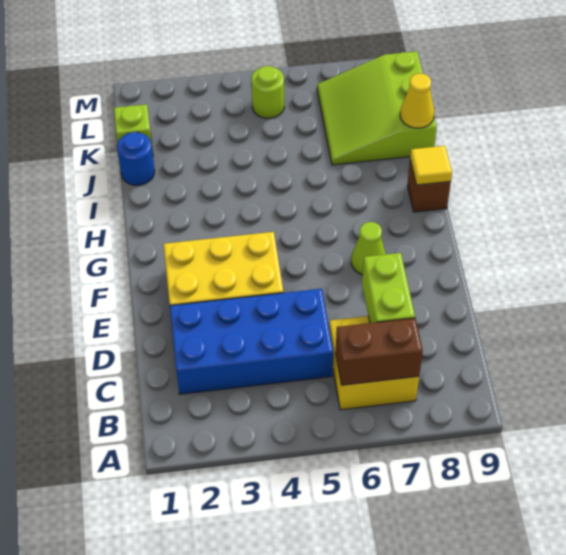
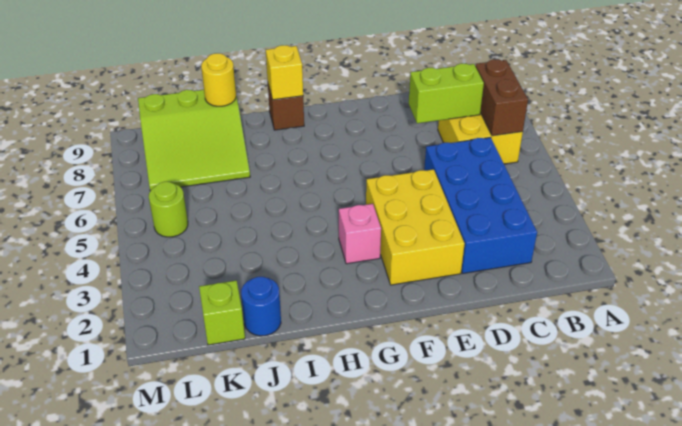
lime cone F7 level 1 -> none
none -> pink brick G3 level 1
yellow tile H9 level 2 -> yellow brick H9 level 2
yellow cone J9 level 2 -> yellow round brick J9 level 2

